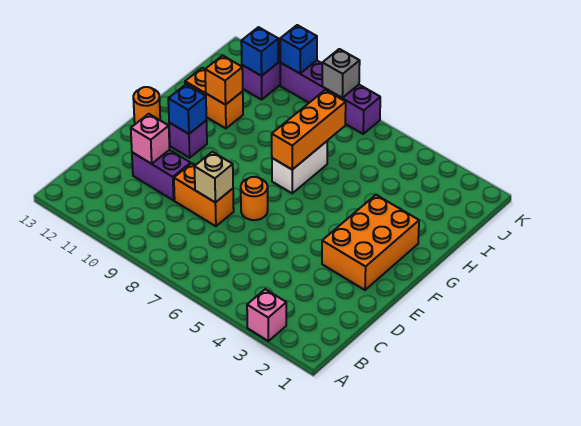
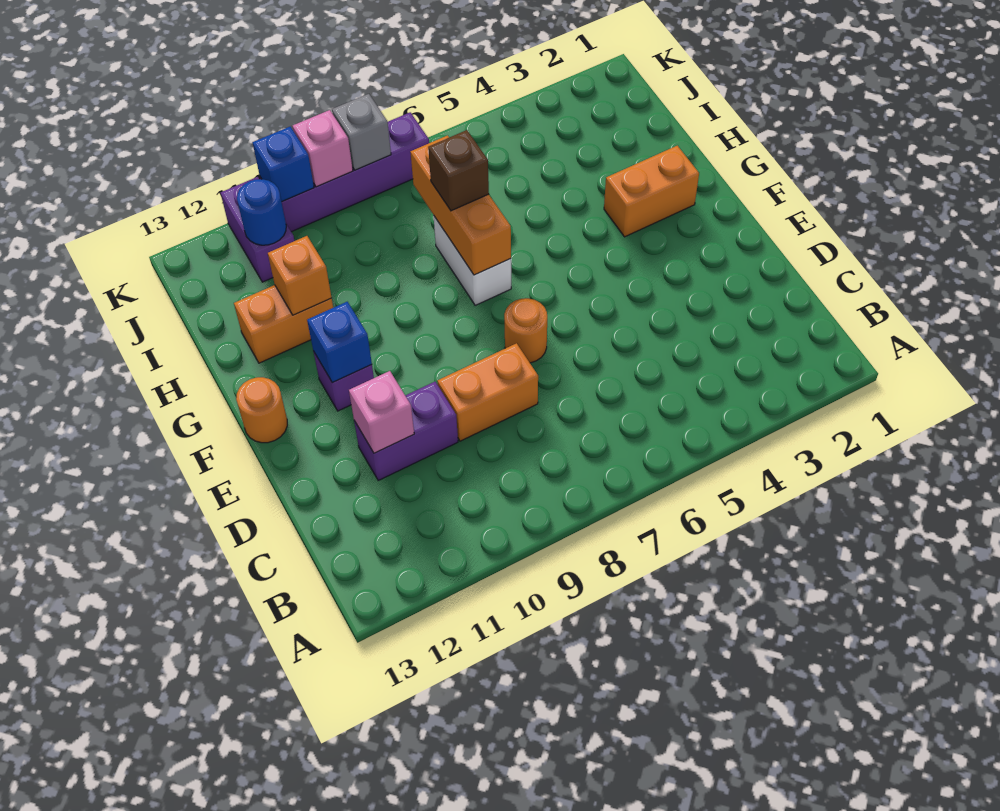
pink brick A3 level 1 -> pink brick K9 level 2
tan brick D8 level 2 -> none
orange brick E2:G3 level 1 -> orange brick G2:G3 level 1
none -> brown brick H7 level 3
blue brick J11 level 2 -> blue round brick J11 level 2

